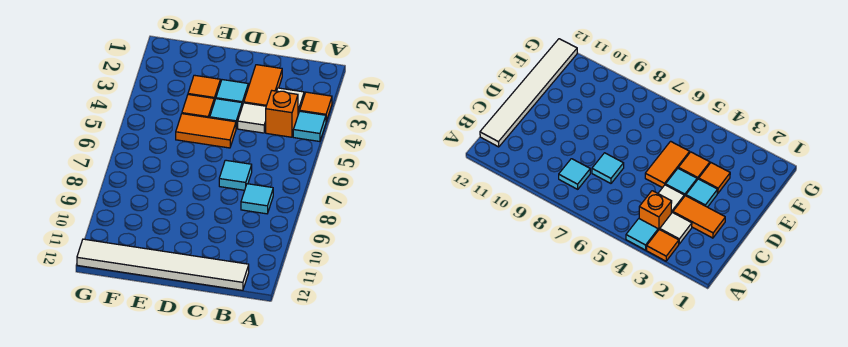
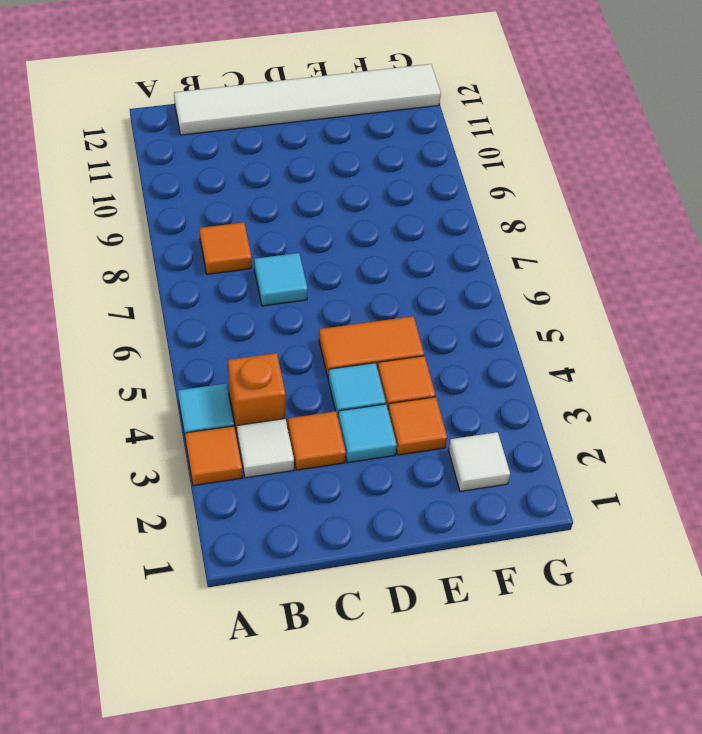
cyan tile B8 level 1 -> orange tile B8 level 1
orange tile C2:C3 level 1 -> orange tile C3 level 1
white tile C4 level 1 -> white tile F2 level 1

